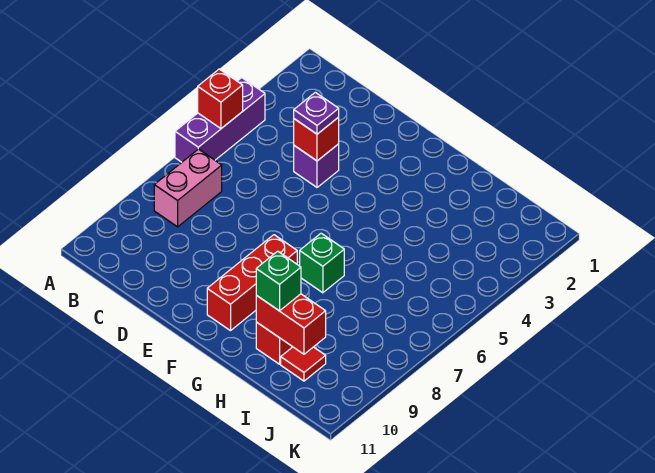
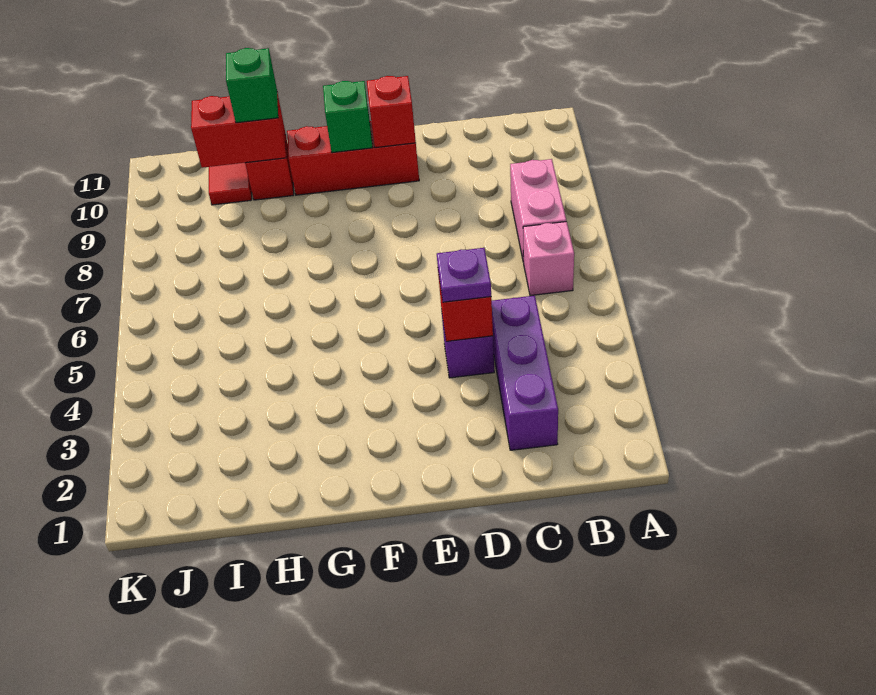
purple brick A4:A6 level 1 -> purple brick C2:C4 level 1
red brick A5 level 2 -> red brick E10 level 2
none -> pink brick B6 level 1
red brick F8:F10 level 1 -> red brick E10:G10 level 1
green brick G7 level 1 -> green brick F10 level 2

